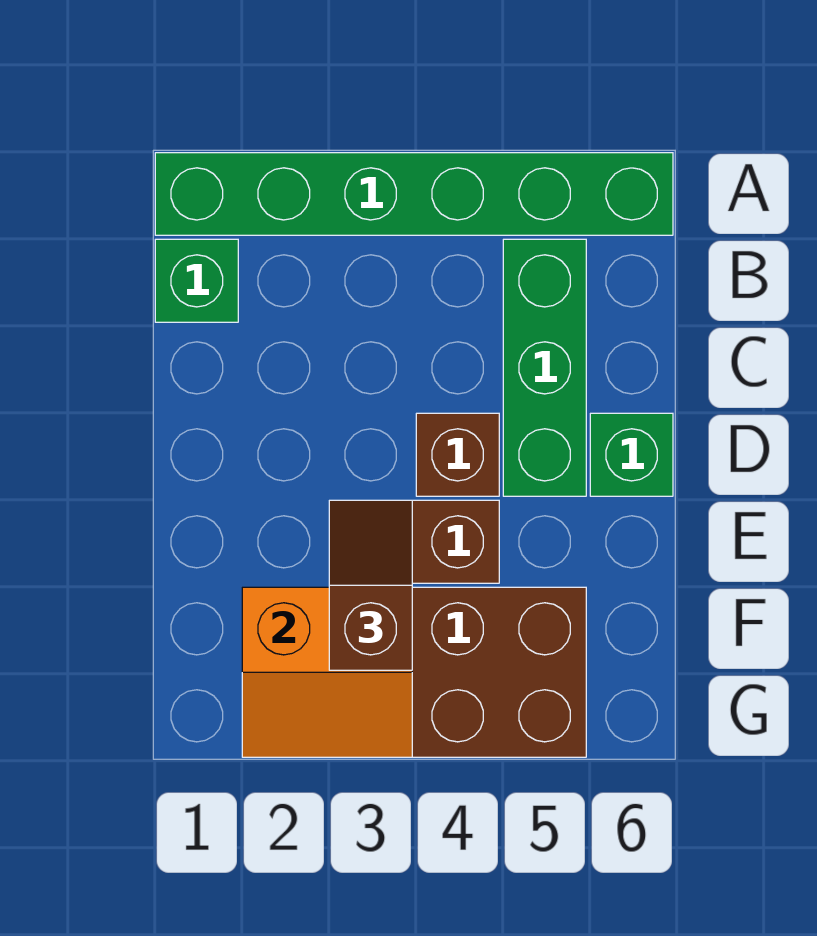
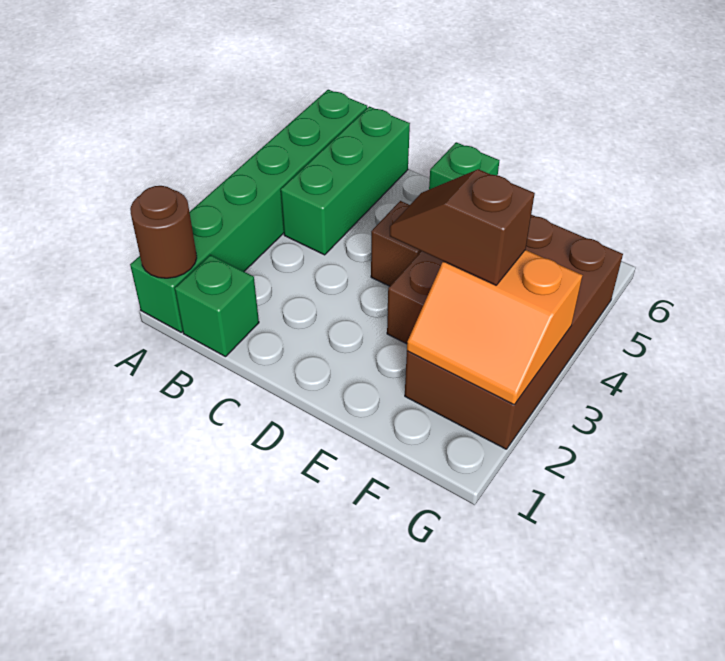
none -> brown round brick A1 level 2
green brick B5:D5 level 1 -> green brick B4:B6 level 1
orange slope F2:G3 level 2 top F -> orange slope F2:G3 level 2 top 3

